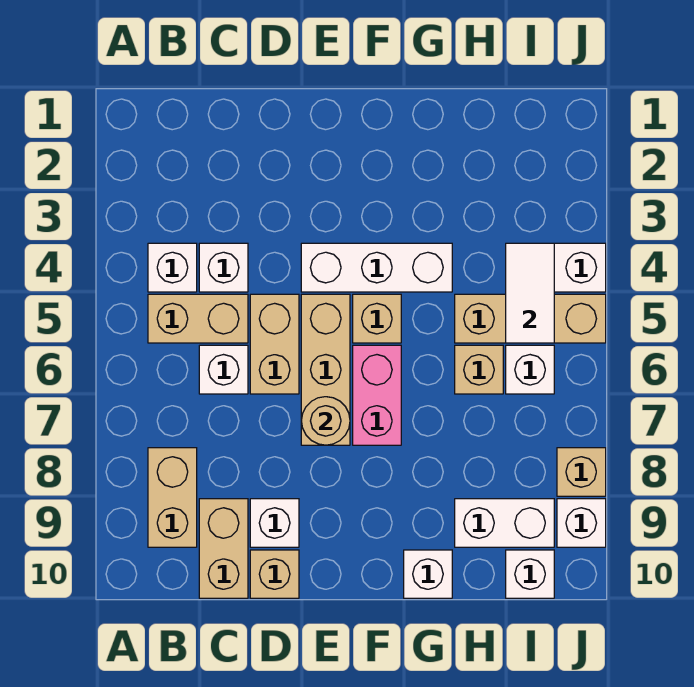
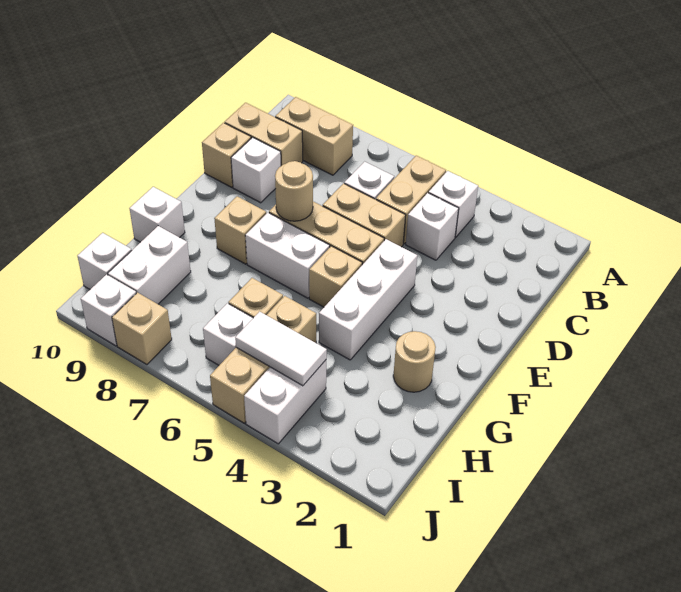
pink brick F6:F7 level 1 -> white brick F6:F7 level 1
none -> tan brick F8 level 1
none -> tan round brick G2 level 1

